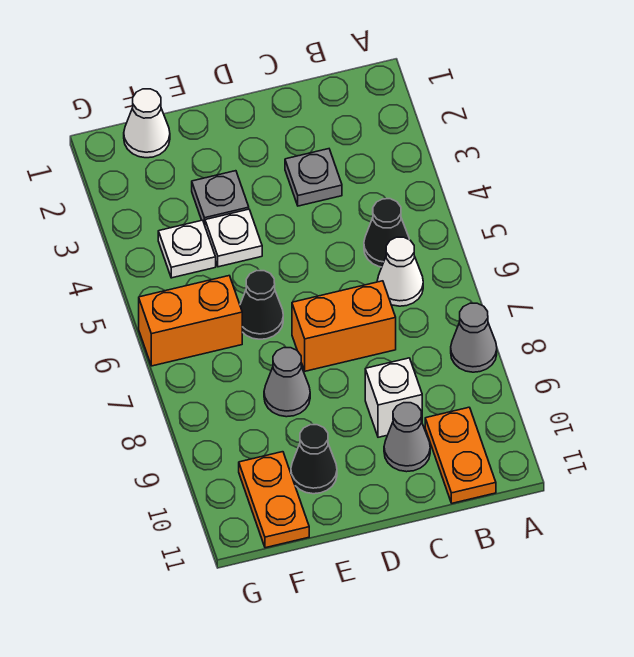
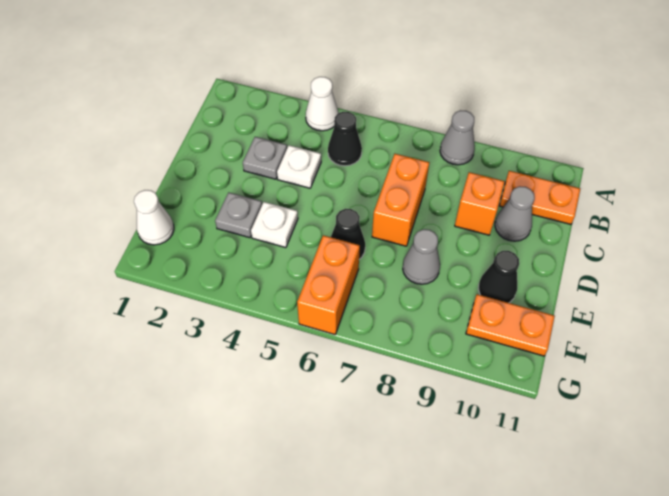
white cone B6 level 1 -> white cone A4 level 1
white brick C9 level 1 -> orange brick C9 level 1
white plate F4 level 1 -> white plate C4 level 1

